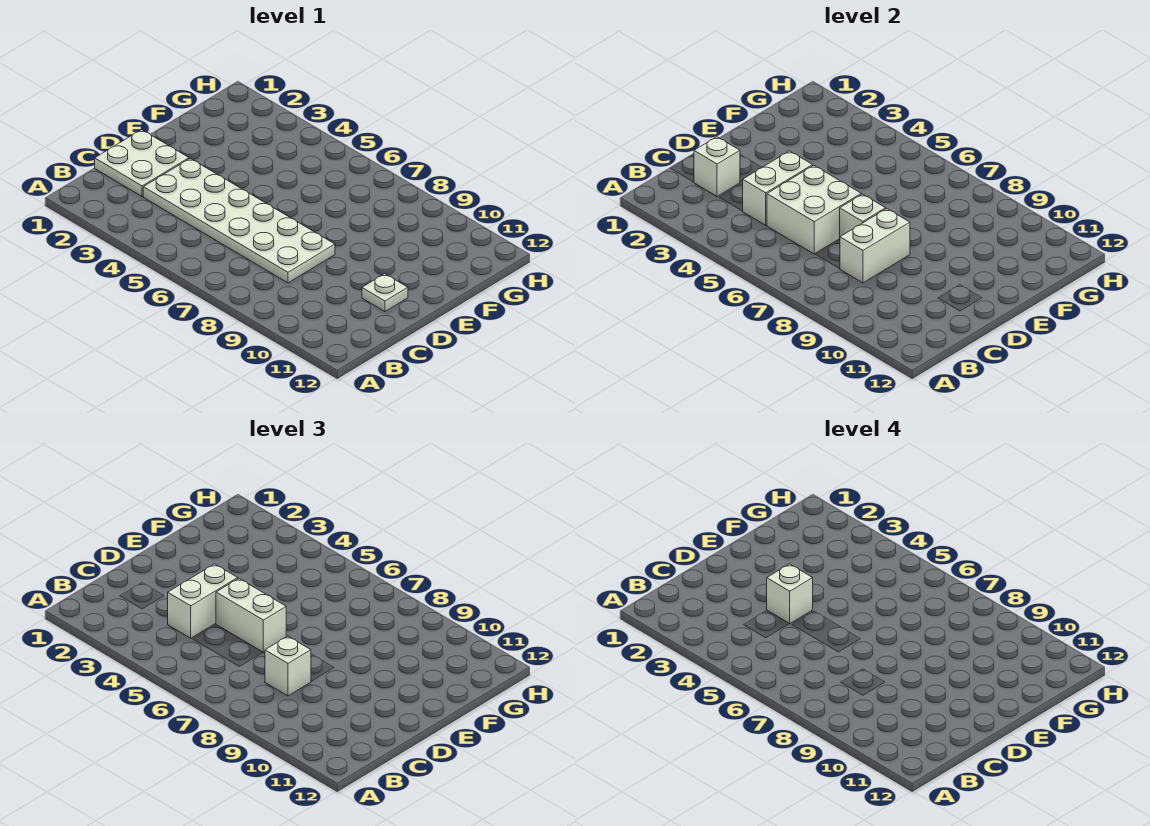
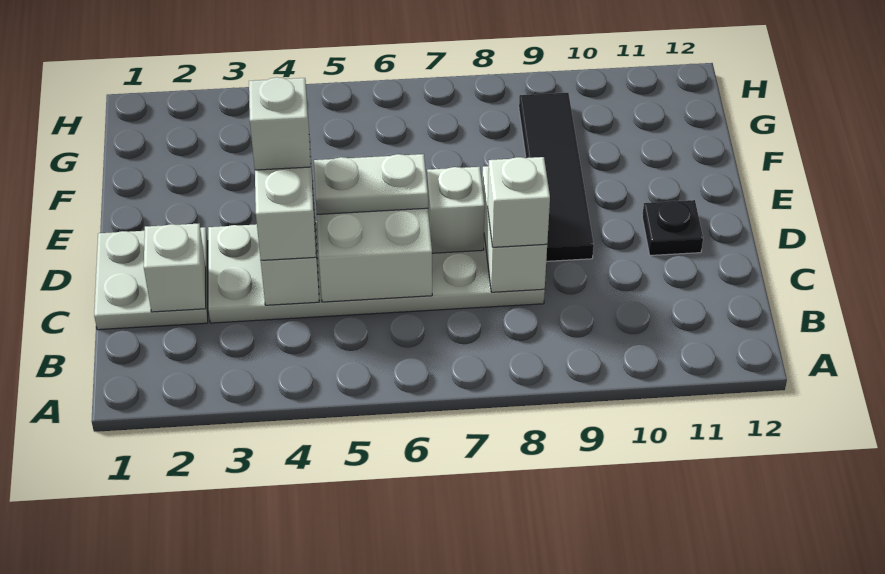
white brick D5:D6 level 3 -> white plate D5:D6 level 3
none -> black tile D9:G9 level 1
white plate D11 level 1 -> black plate D11 level 1

